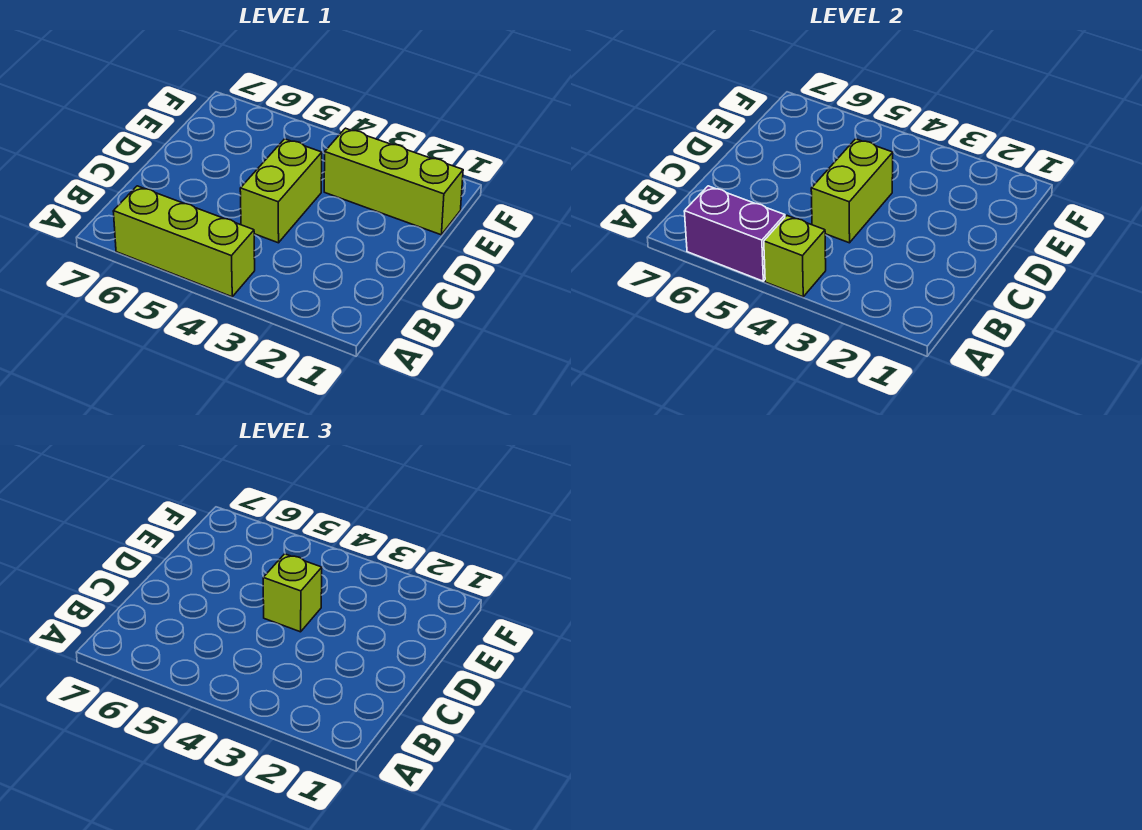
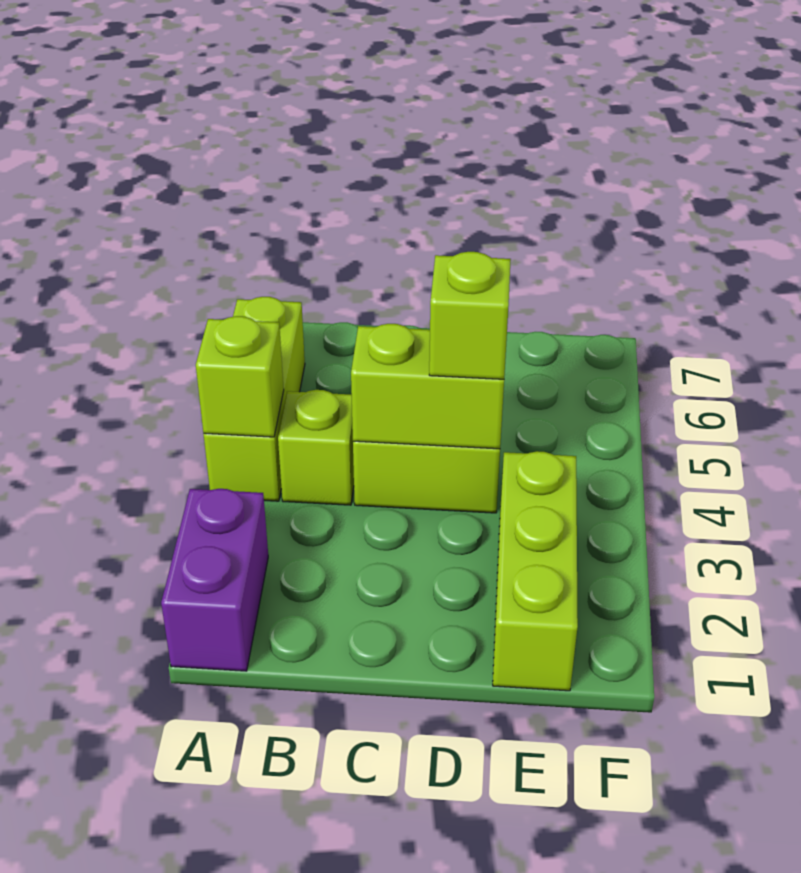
purple brick A5:A6 level 2 -> purple brick A1:A2 level 1
none -> lime brick B4 level 1

